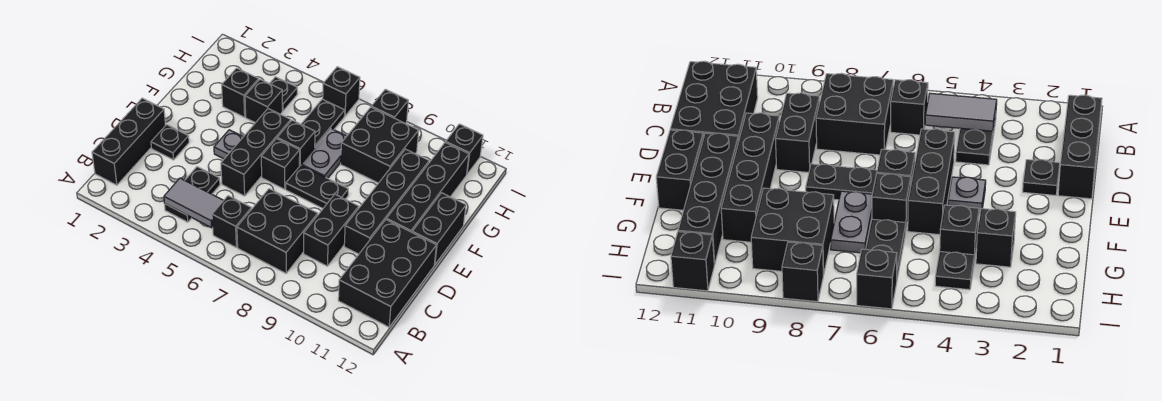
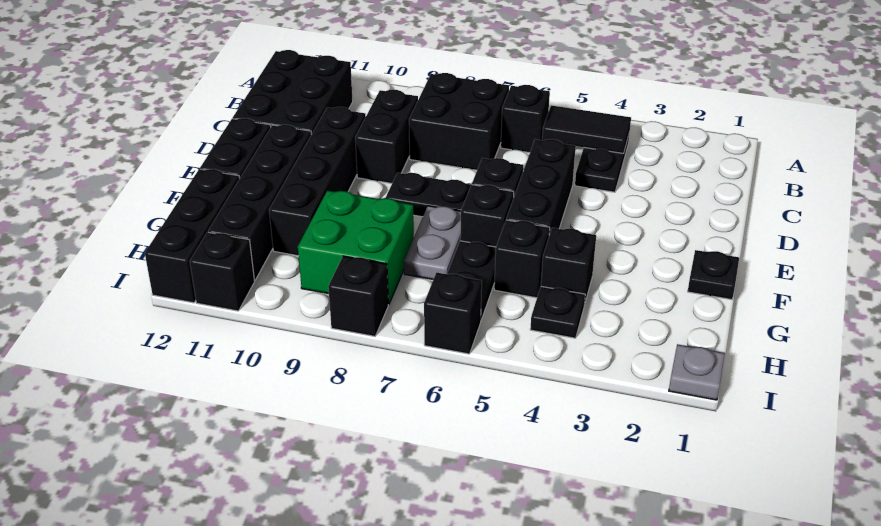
black brick B1:D1 level 1 -> black brick G12:I12 level 1
grey tile B4:B5 level 2 -> black tile B4:B5 level 2
black plate D2 level 1 -> black plate F1 level 1
grey plate E4 level 1 -> grey plate I1 level 1
black brick G3 level 1 -> black brick G5 level 1
black brick G8:H9 level 1 -> green brick G8:H9 level 1

